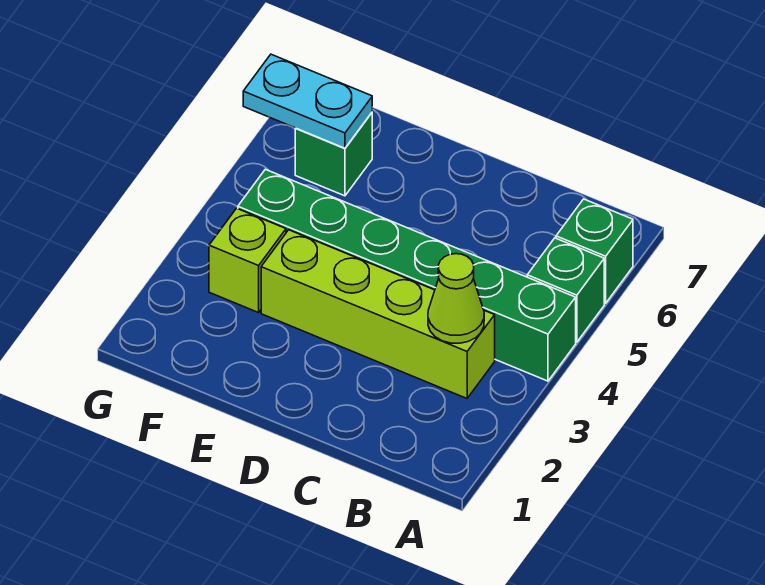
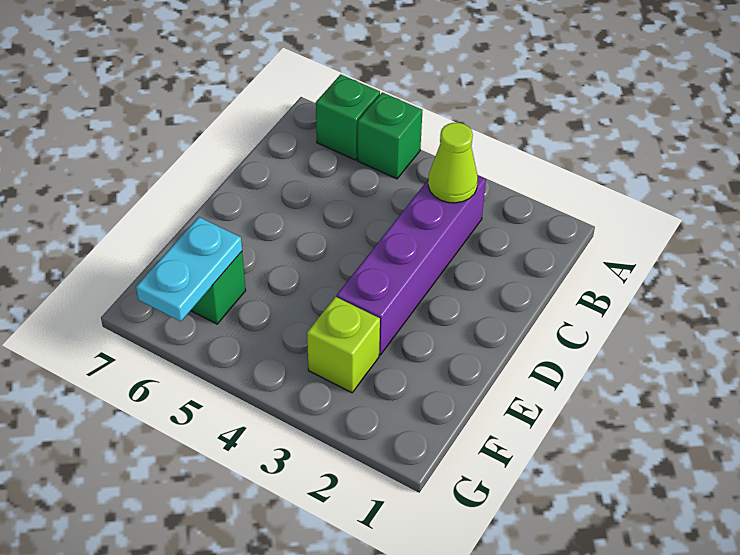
green brick A4:F4 level 1 -> none
lime brick B3:E3 level 1 -> purple brick B3:E3 level 1

